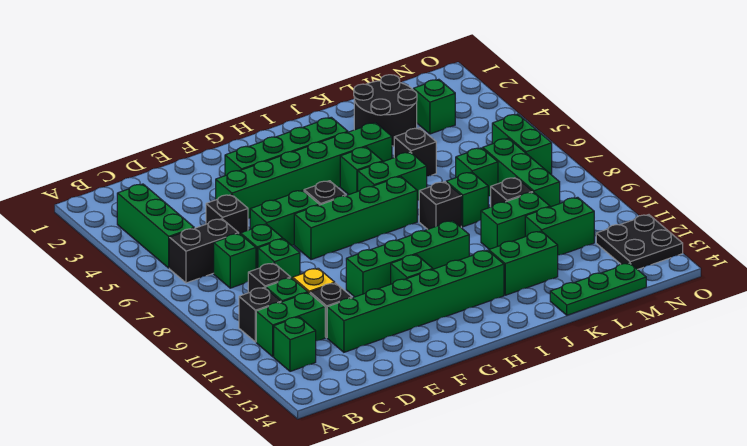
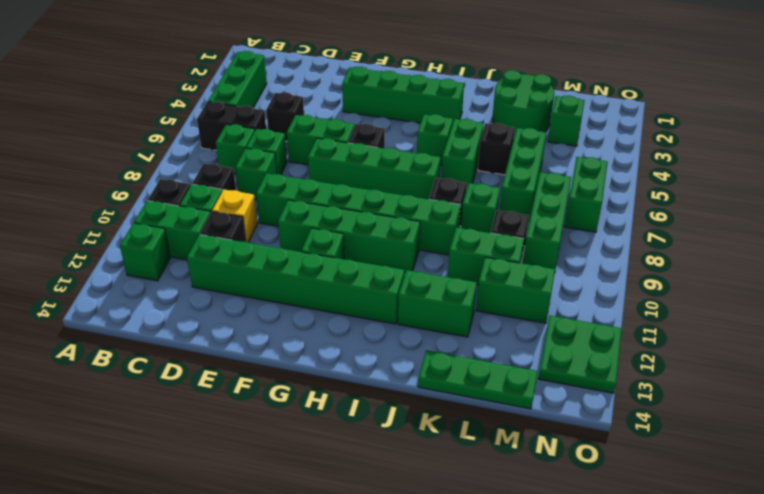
green brick E4:J4 level 1 -> green brick E9:J9 level 1
green brick I6:J6 level 1 -> green brick J5:J6 level 1
black round brick K2:L3 level 1 -> green round brick K2:L3 level 1
green brick L7 level 1 -> green brick L5:L7 level 1
black plate N12:O13 level 1 -> green plate N12:O13 level 1

